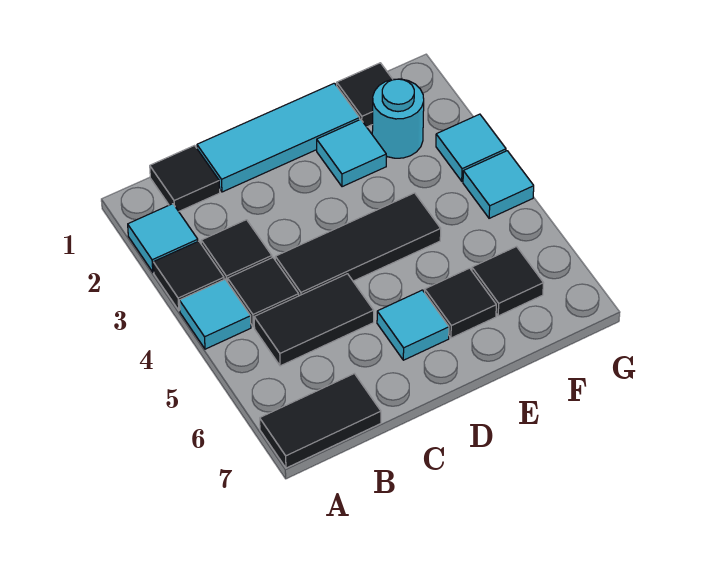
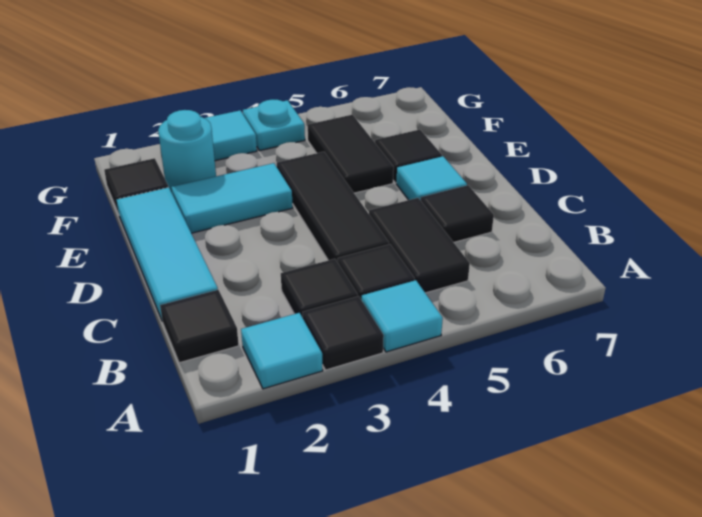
black tile A7:B7 level 1 -> black tile E5:F5 level 1
cyan tile E2 level 1 -> cyan tile E2:E3 level 1
black tile F6 level 1 -> black tile C6 level 1
cyan tile G4 level 1 -> cyan plate G4 level 1

